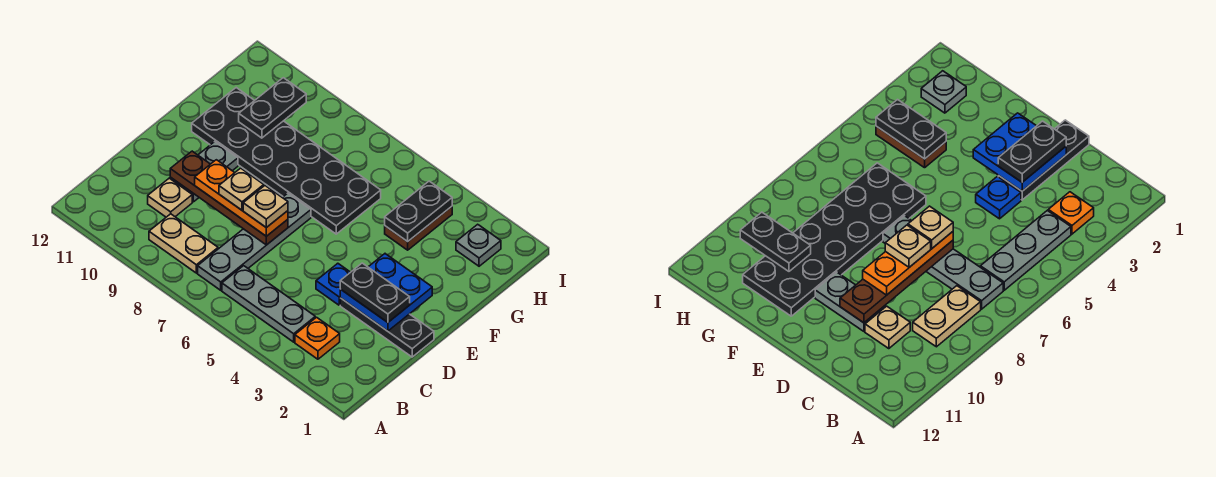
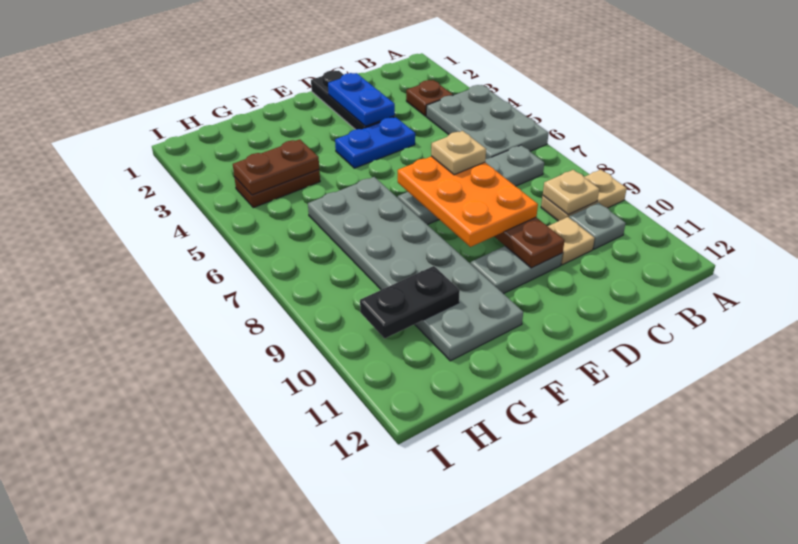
orange plate B3 level 1 -> brown plate B3 level 1
grey plate B4:B6 level 1 -> grey plate A4:B6 level 1
tan plate B8:B9 level 1 -> tan plate A9:B9 level 1
blue plate D2:E3 level 2 -> blue plate D2:D3 level 2
black plate D2:D3 level 3 -> none
blue plate D4 level 1 -> blue plate D4:E4 level 1
orange plate D7:D9 level 3 -> orange plate D7:E9 level 3
tan plate D8 level 4 -> tan plate B9 level 2
black plate F6:G11 level 1 -> grey plate F6:G11 level 1
black plate G4:H4 level 2 -> brown plate G4:H4 level 2
grey plate H2 level 1 -> grey plate B10 level 1

